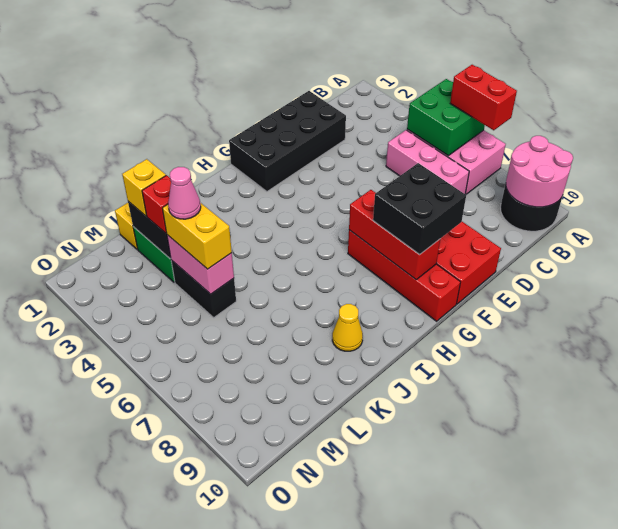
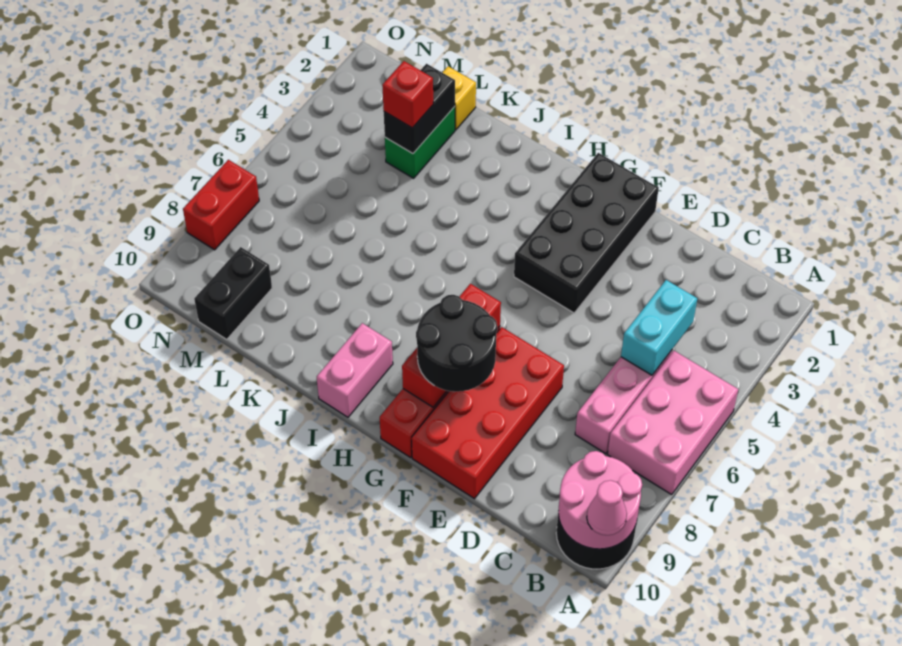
green brick A5:B6 level 2 -> none
red brick A6:A7 level 3 -> red brick O7:O8 level 1
none -> cyan brick C4:C5 level 2
black brick D1:G2 level 1 -> black brick F1:G4 level 1
black brick F8:G9 level 3 -> black round brick F8:G9 level 3
yellow cone J9 level 1 -> none
yellow brick L2 level 3 -> none
black brick L4:L5 level 1 -> black brick M9:M10 level 1
pink brick L4:L5 level 2 -> pink brick I9:I10 level 1
yellow brick L4:L5 level 3 -> none
pink cone L4 level 4 -> pink cone A10 level 3

